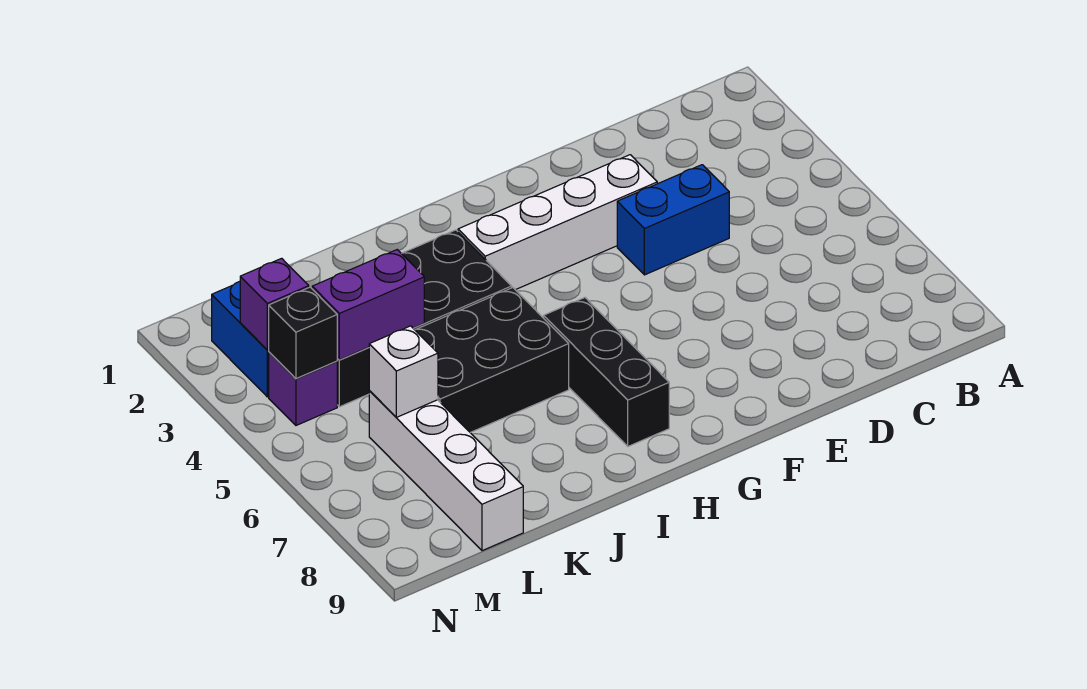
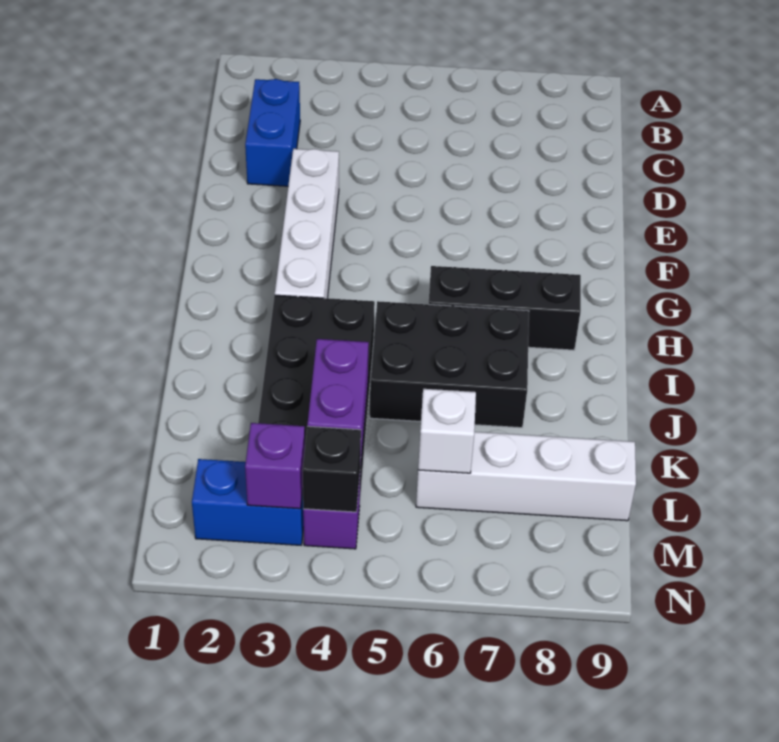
blue brick D4:E4 level 1 -> blue brick C2:D2 level 1
black brick I5:K6 level 1 -> black brick I5:J7 level 1

